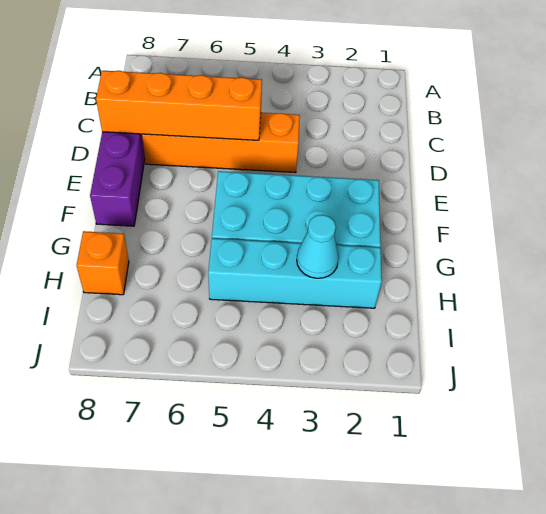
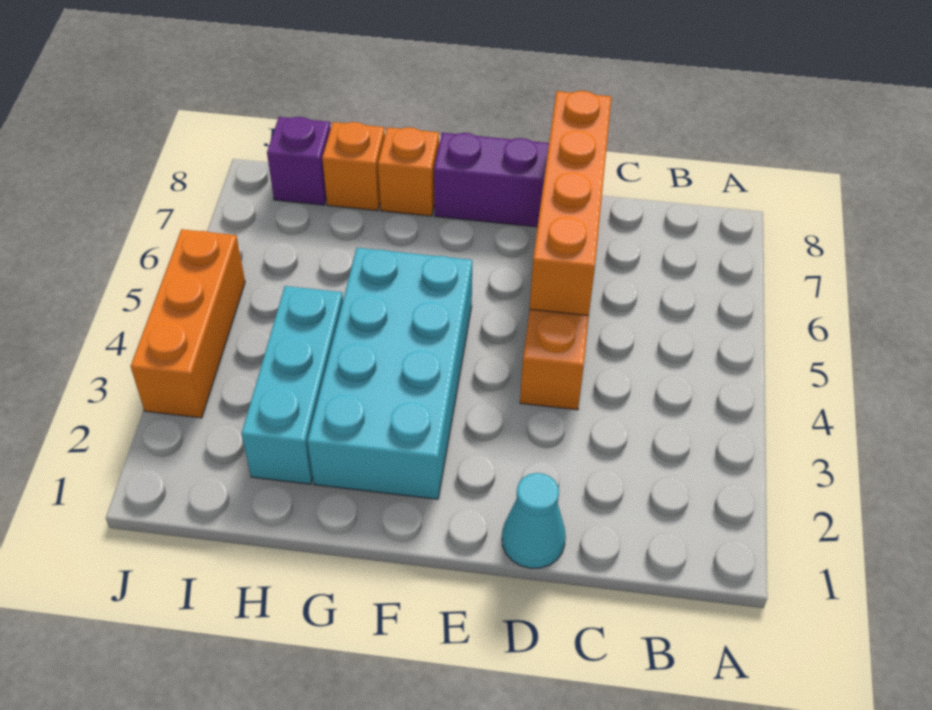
none -> orange brick G8 level 1
cyan brick H2:H5 level 1 -> cyan brick H2:H4 level 1
cyan cone H3 level 2 -> cyan cone D1 level 1
none -> purple brick I8 level 1
none -> orange brick J3:J5 level 1

